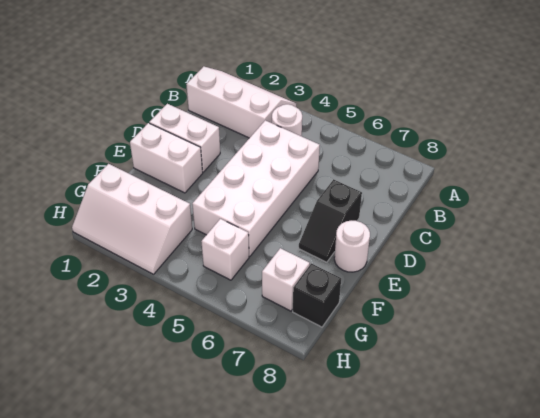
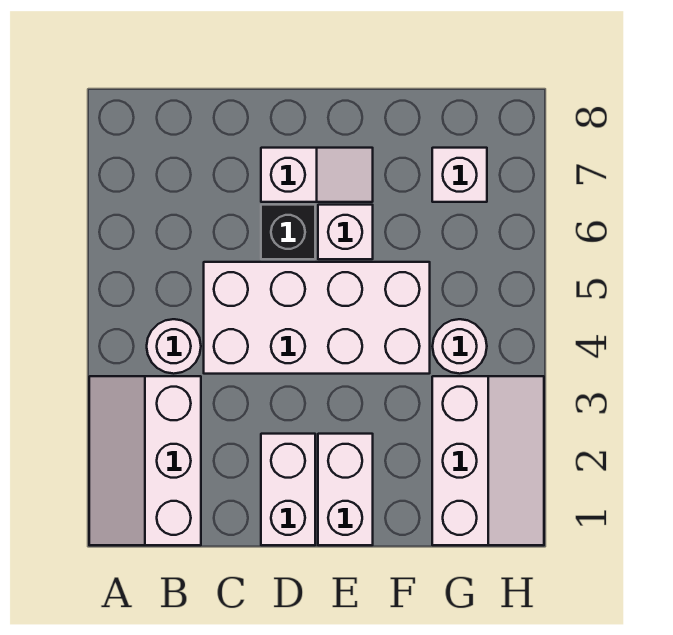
black slope D7:E7 level 1 top D -> white slope D7:E7 level 1 top D
white round brick E8 level 1 -> white round brick G4 level 1
white brick G5 level 1 -> white brick E6 level 1
black brick G8 level 1 -> black brick D6 level 1

